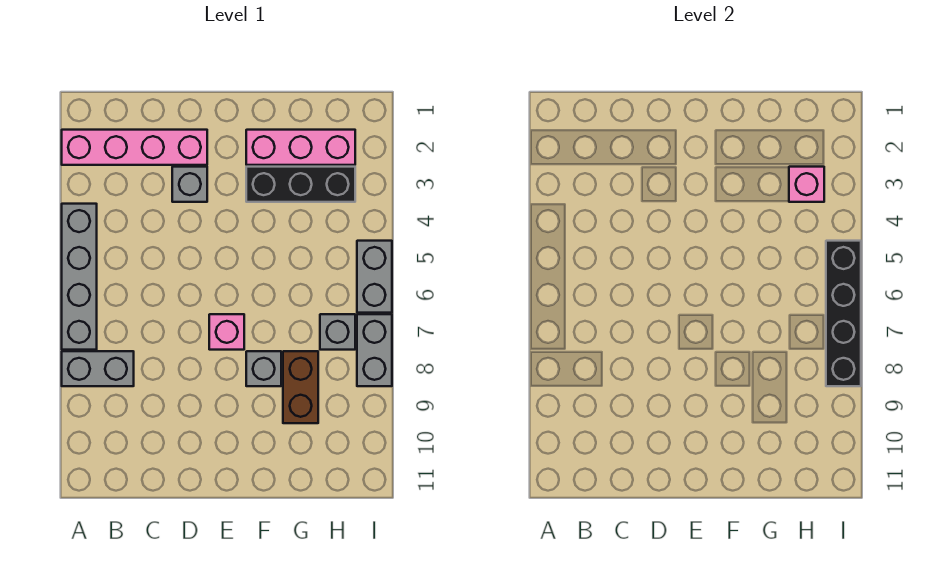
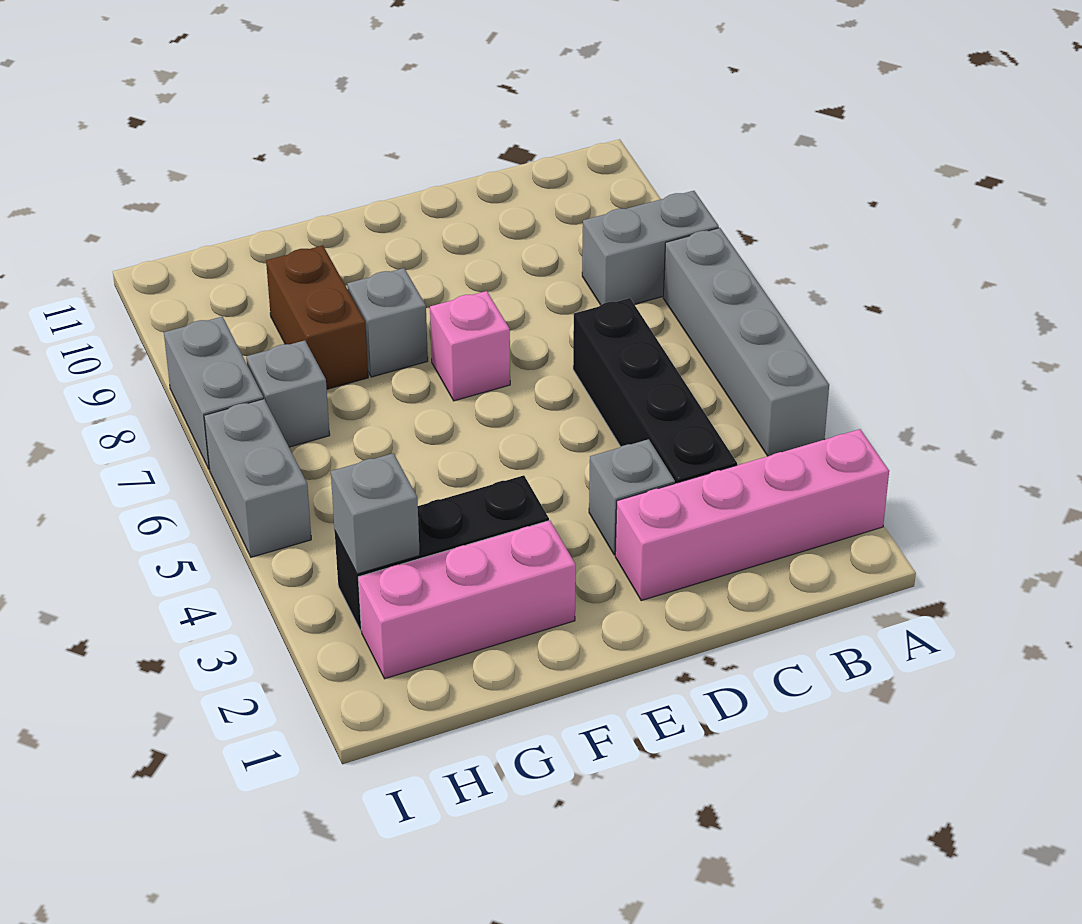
pink brick H3 level 2 -> grey brick H3 level 2
black brick I5:I8 level 2 -> black brick C3:C6 level 1

